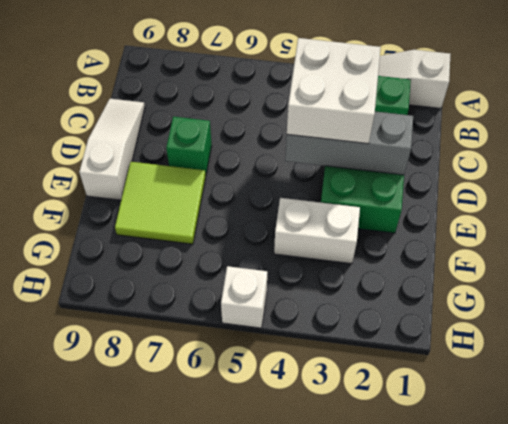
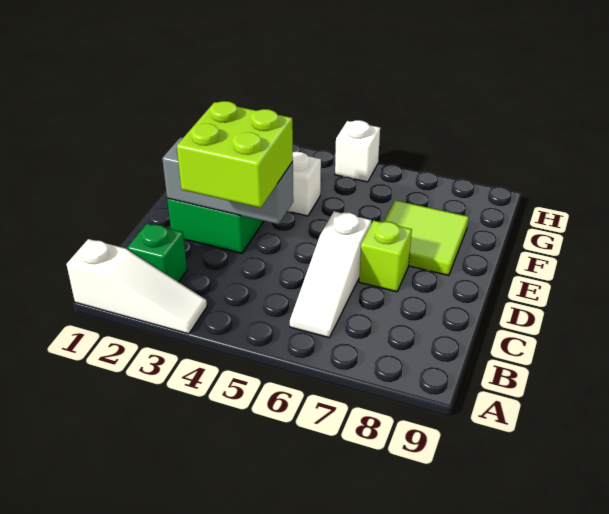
white brick C3:D4 level 3 -> lime brick C3:D4 level 3
white slope C9:E9 level 1 top E -> white slope B6:D6 level 1 top D
green brick D7 level 1 -> lime brick D7 level 1

